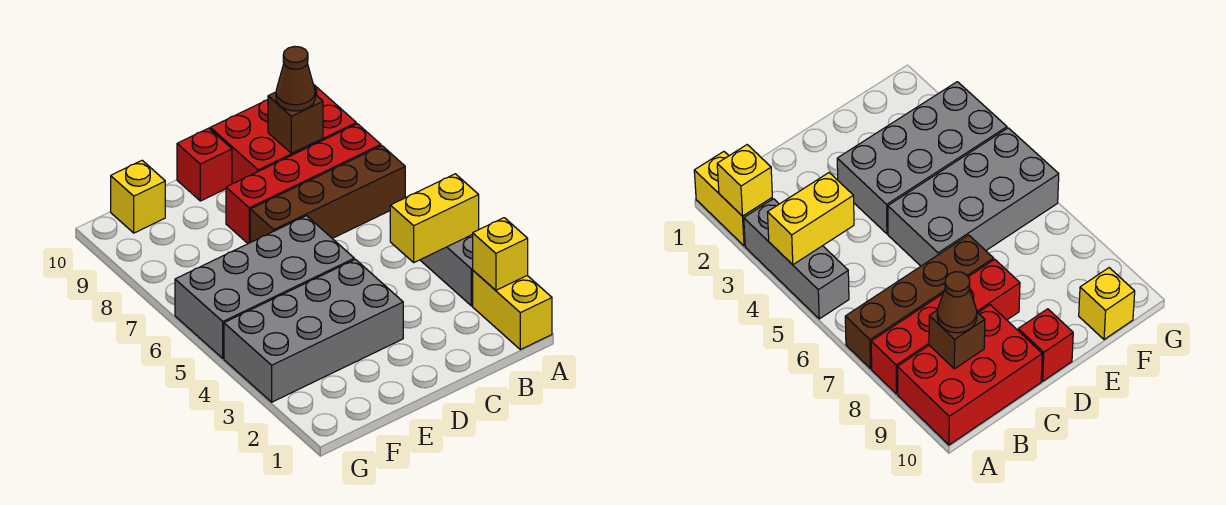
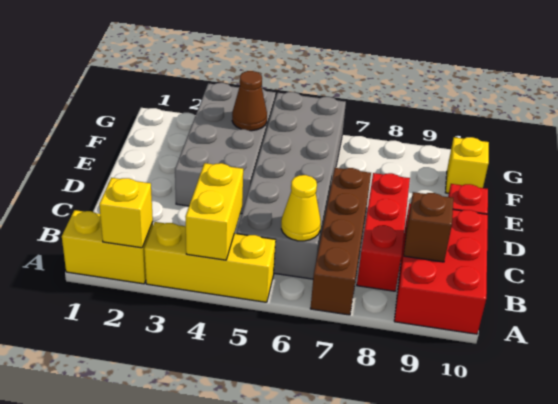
grey brick A3:A5 level 1 -> yellow brick A3:A5 level 1
red brick A8:D8 level 1 -> red brick B8:D8 level 1
none -> yellow cone B6 level 2
brown cone B9 level 3 -> brown cone F4 level 2
grey brick D5:G6 level 1 -> grey brick B5:G6 level 1

